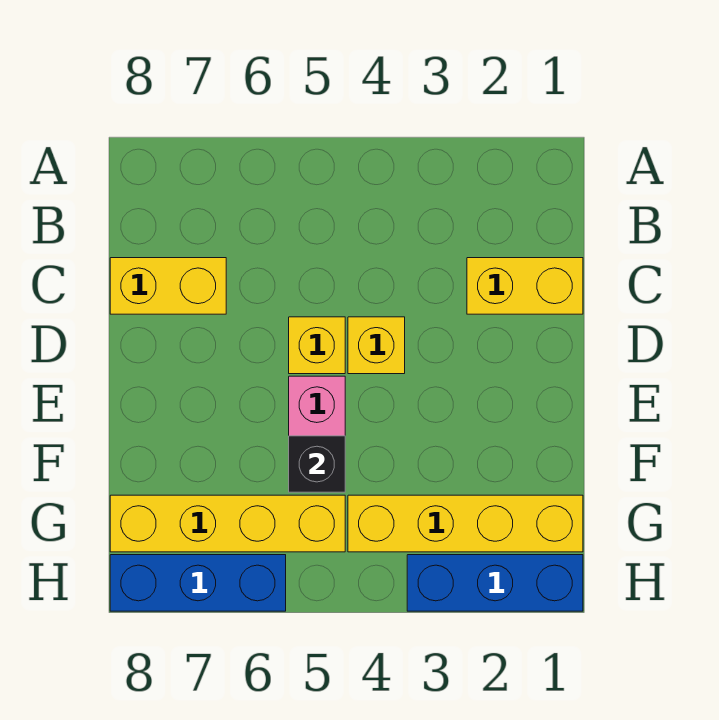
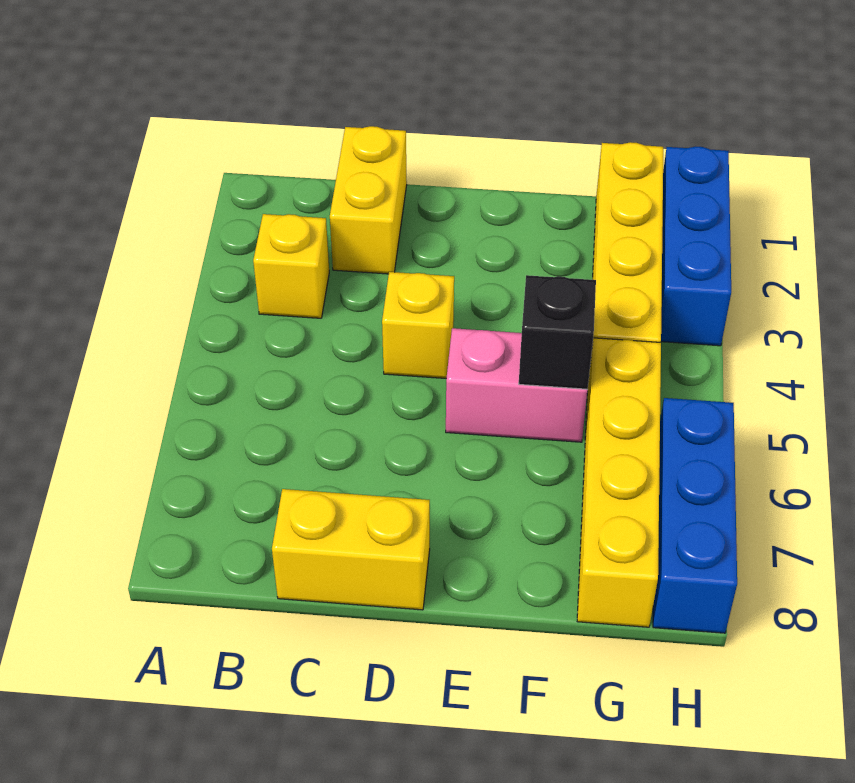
yellow brick C7:C8 level 1 -> yellow brick C8:D8 level 1
yellow brick D5 level 1 -> yellow brick B3 level 1

